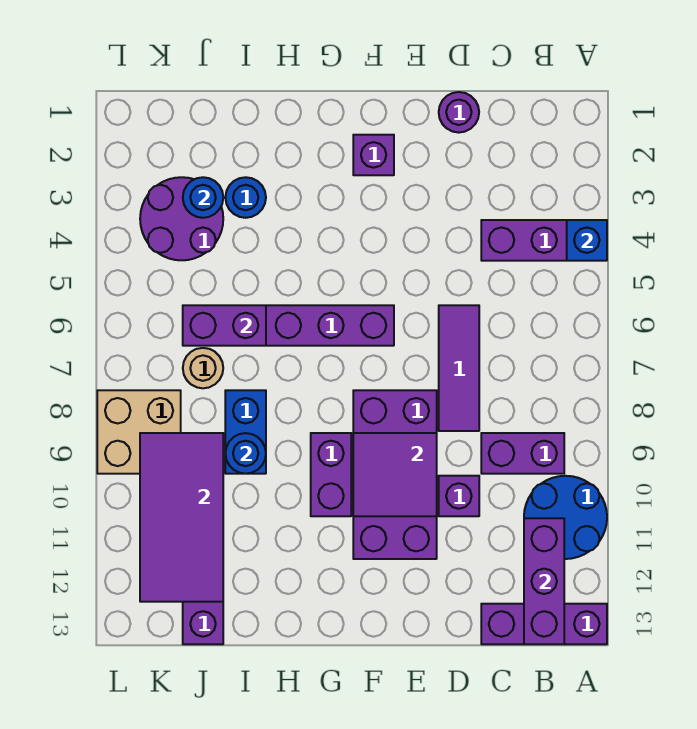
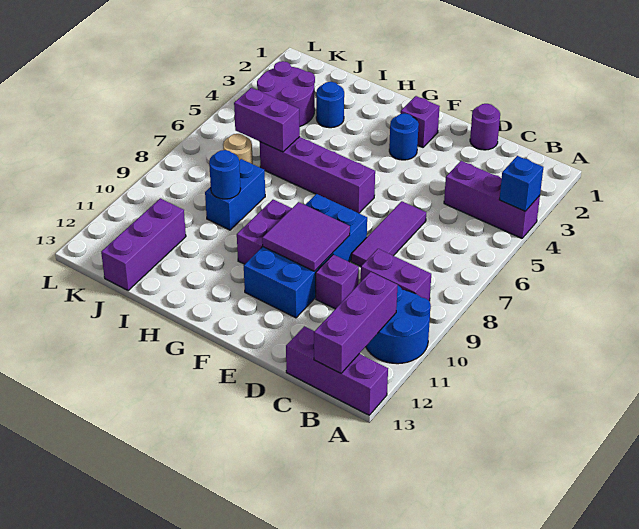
purple brick E8:F11 level 1 -> blue brick E8:F11 level 1
blue round brick J3 level 2 -> blue round brick F3 level 1
purple tile J9:K12 level 2 -> none
tan brick K8:L9 level 1 -> none

